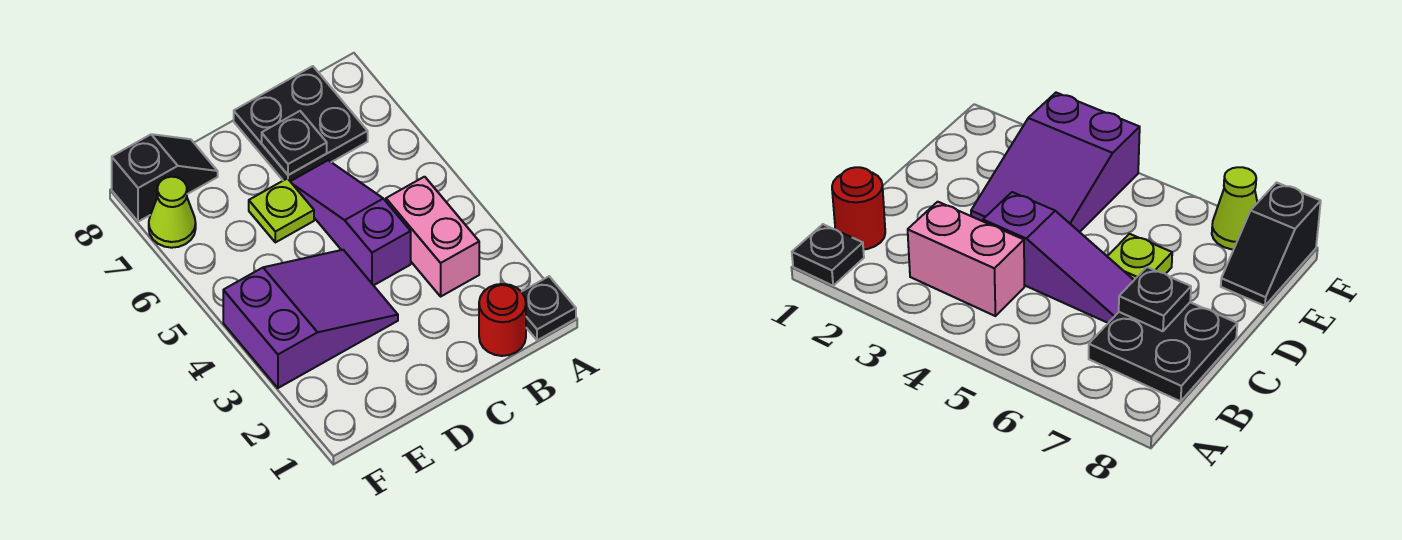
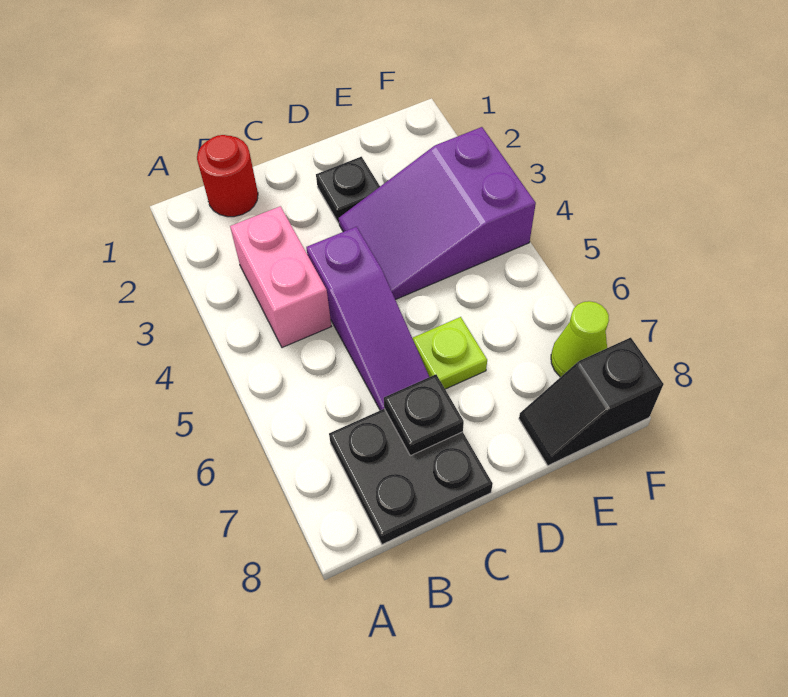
black plate A1 level 1 -> black plate D2 level 1

